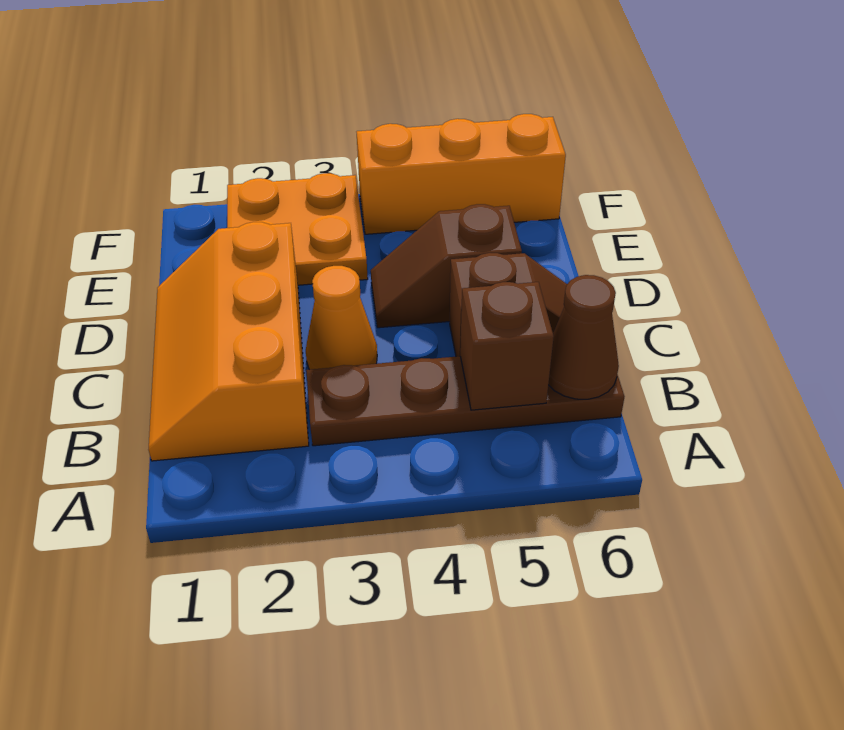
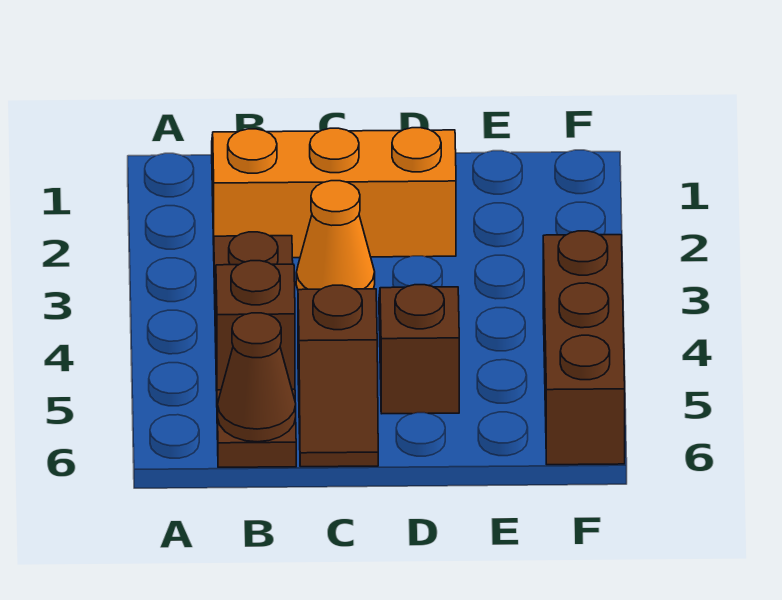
orange plate E2:F3 level 1 -> none
orange brick F4:F6 level 1 -> brown brick F4:F6 level 1

